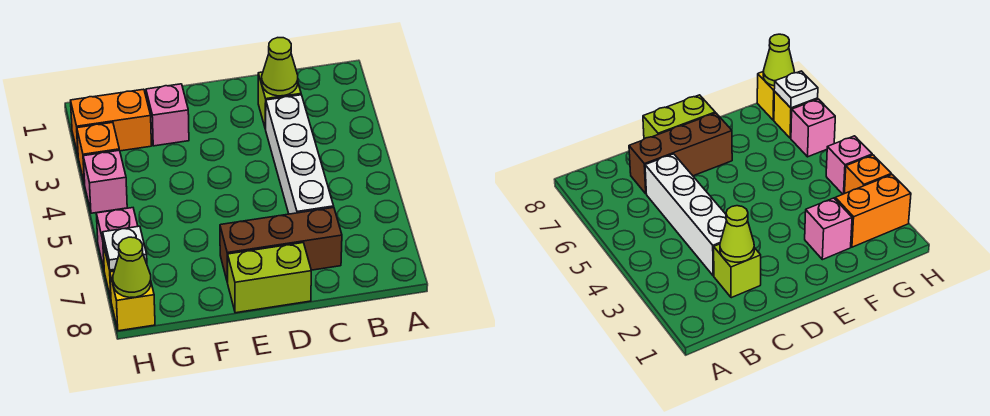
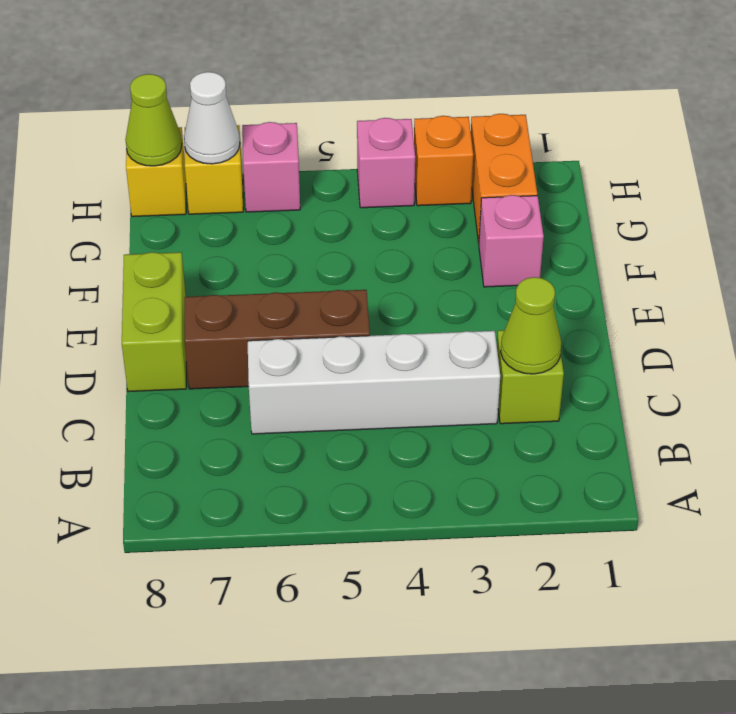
brown brick C7:E7 level 1 -> brown brick D5:D7 level 1
white plate H7 level 2 -> white cone H7 level 2

